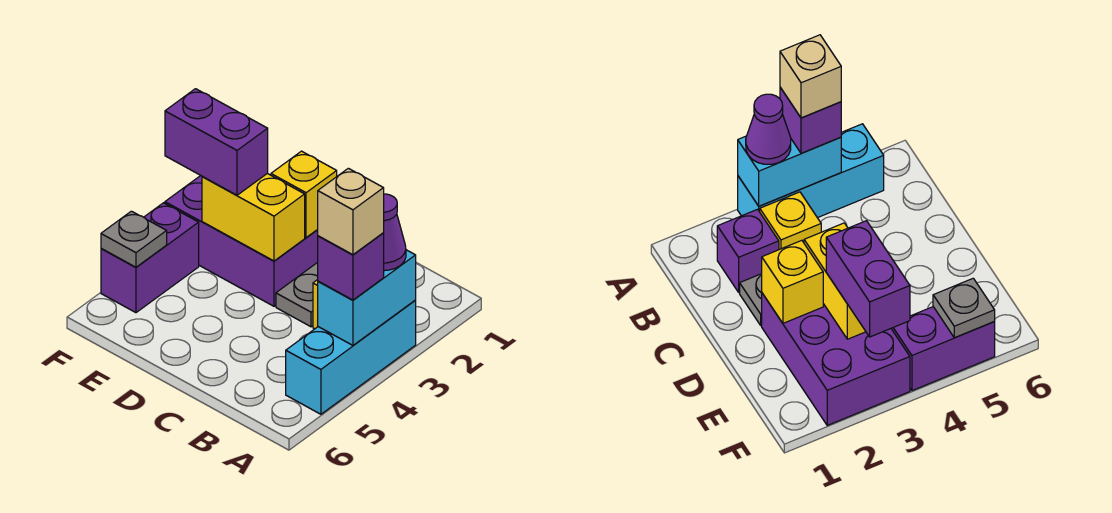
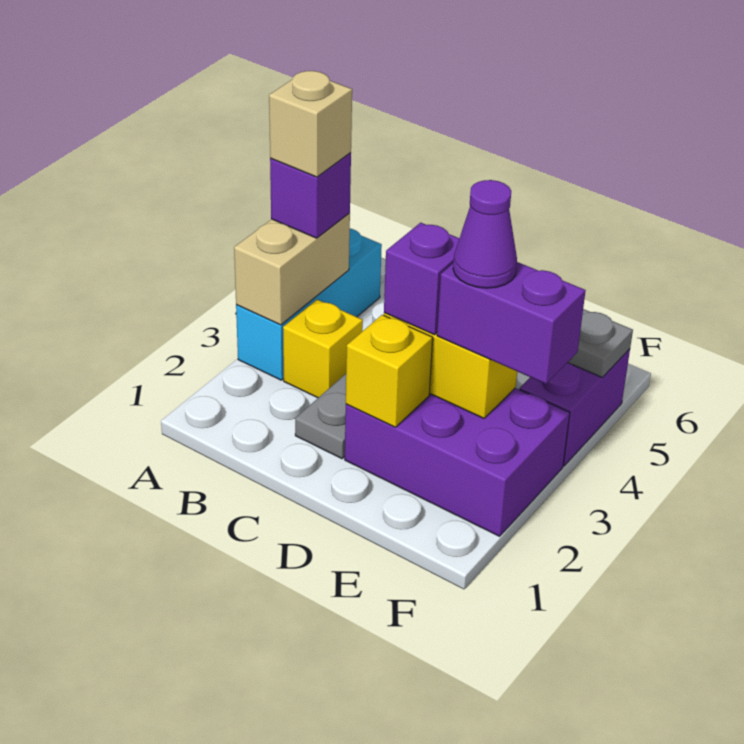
cyan brick A3:A4 level 2 -> tan brick A3:A4 level 2
purple cone A3 level 3 -> purple cone E3 level 4
purple brick B2 level 1 -> purple brick D3 level 3

